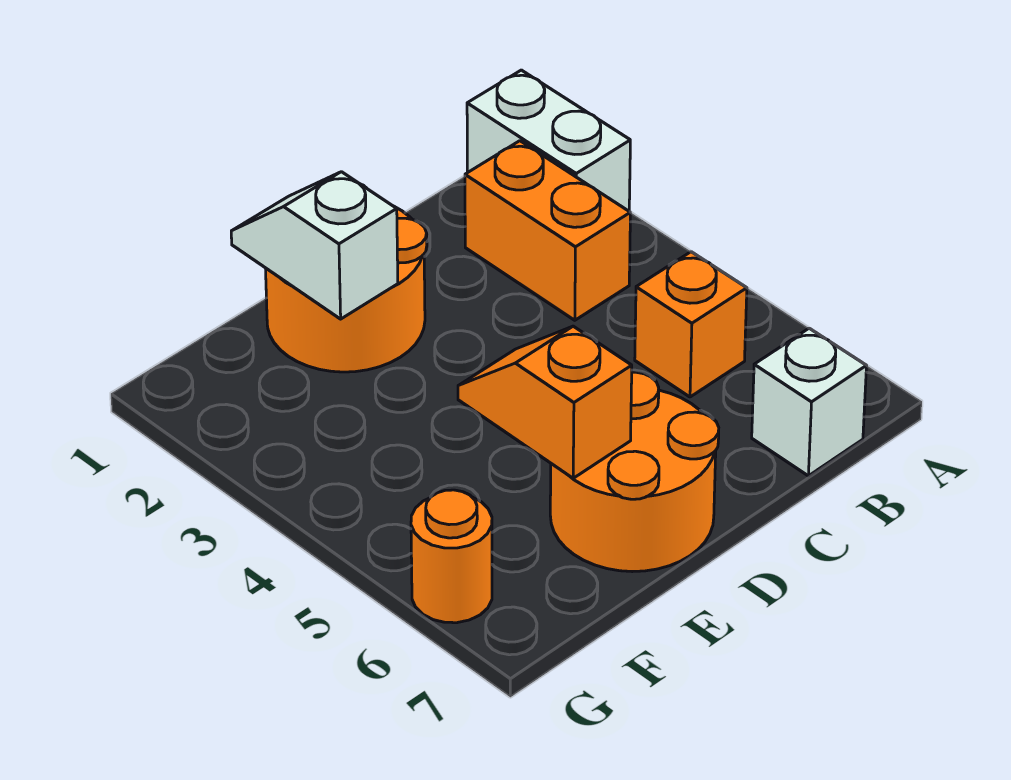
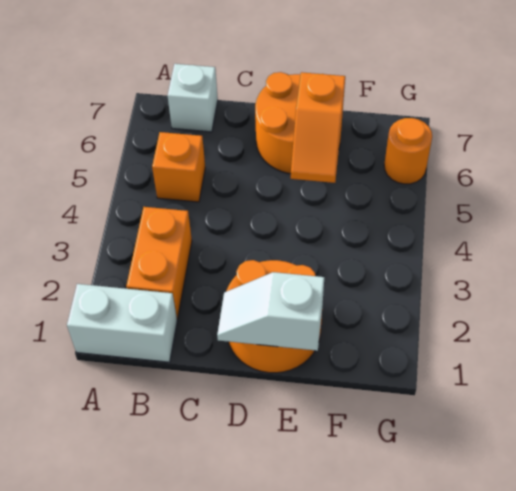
white brick A1:A2 level 1 -> white brick A1:B1 level 1
white slope E1:E2 level 2 top 2 -> white slope D1:E1 level 2 top E

